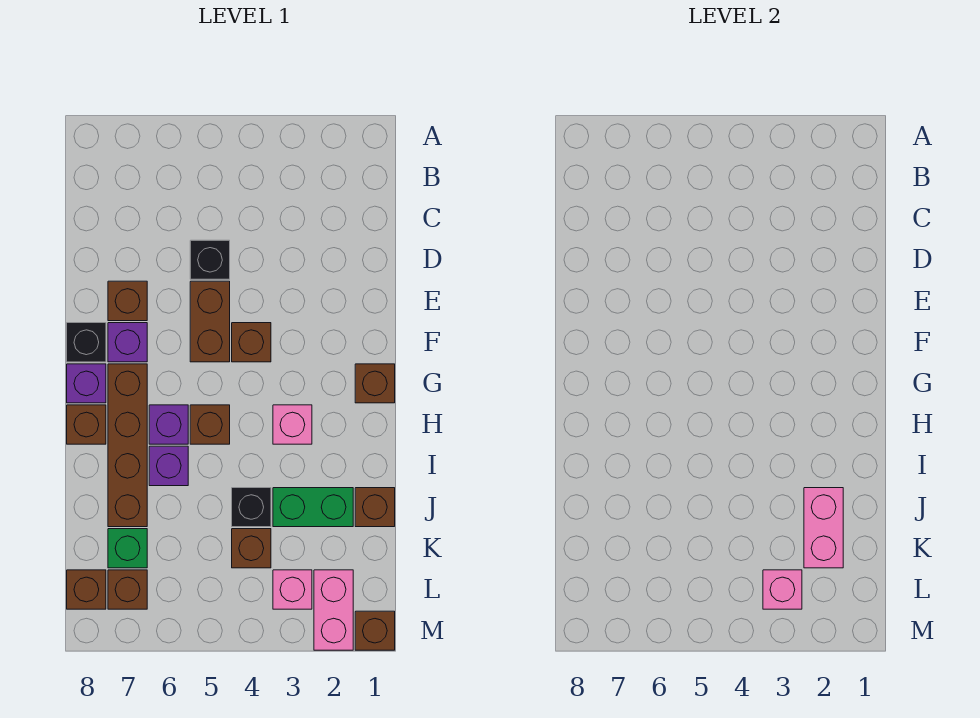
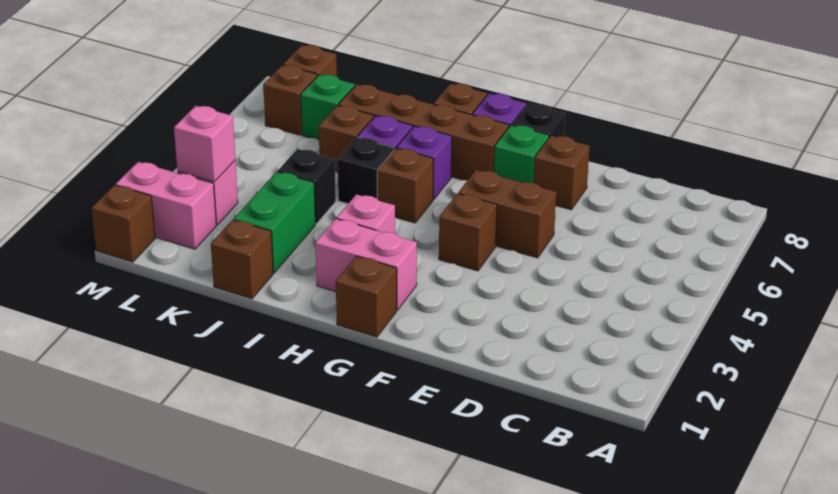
black brick D5 level 1 -> black brick I5 level 1
purple brick F7 level 1 -> green brick F7 level 1
pink brick J2:K2 level 2 -> pink brick G2:H2 level 1
brown brick K4 level 1 -> brown brick J6 level 1

